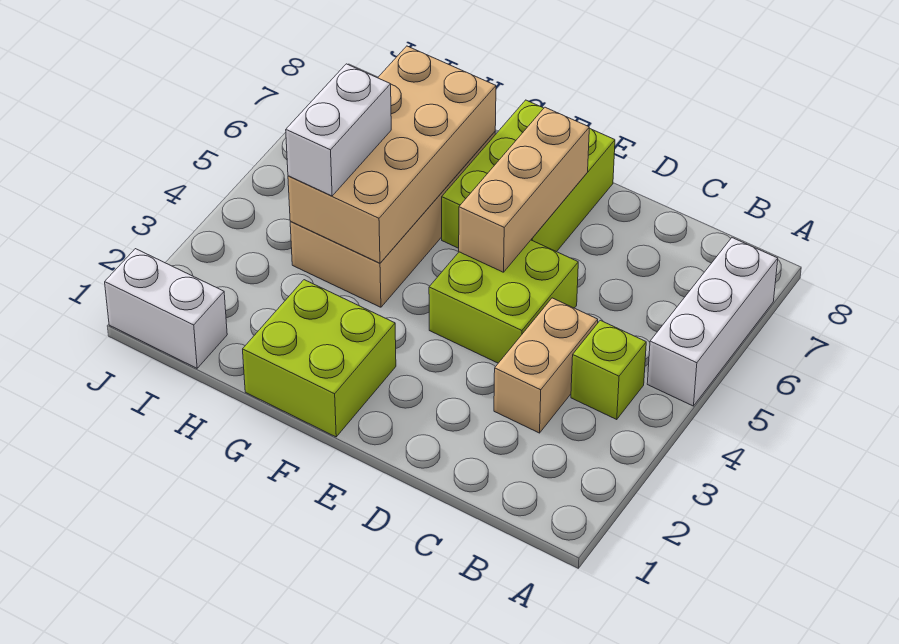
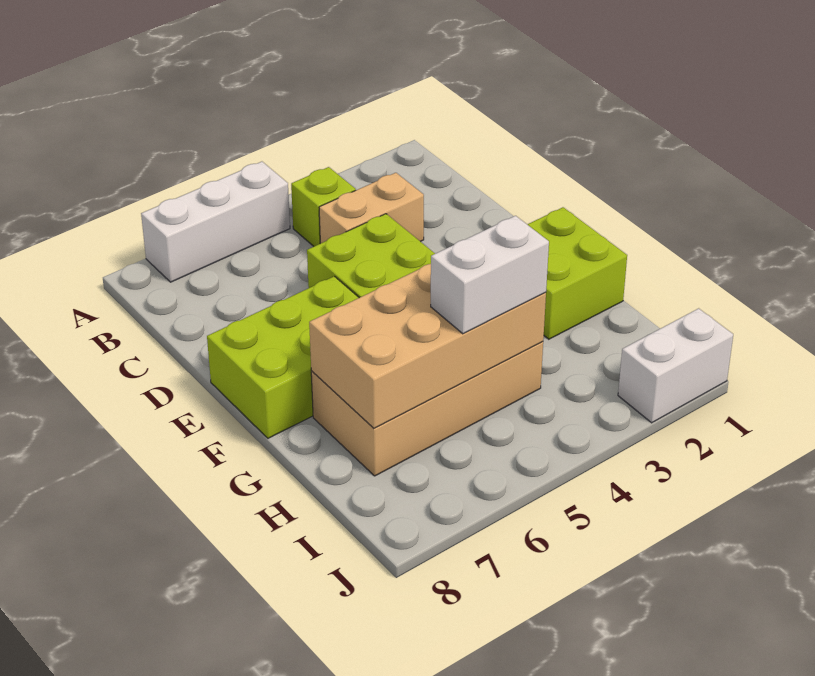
tan brick E5:E7 level 2 -> none
white brick I1:J1 level 1 -> white brick J1:J2 level 1

